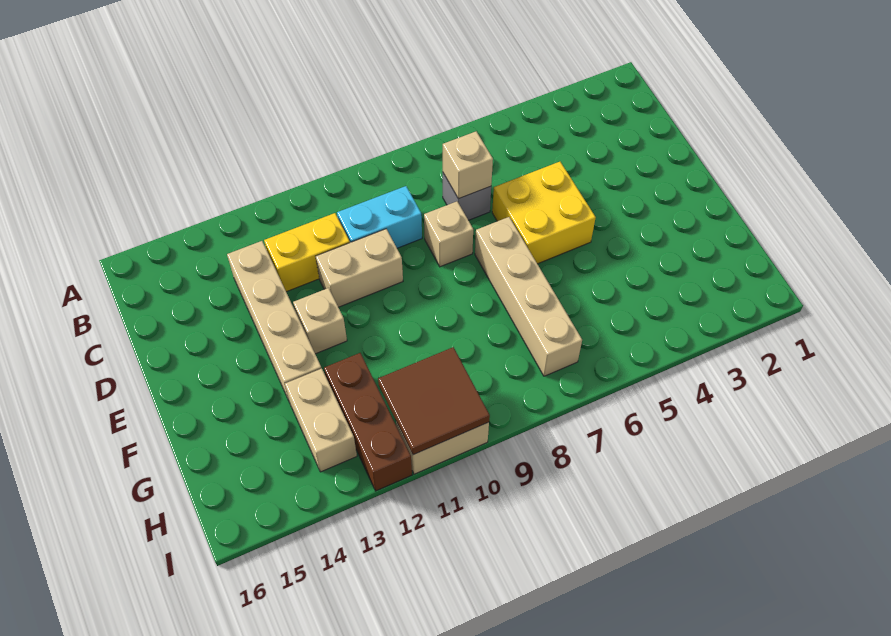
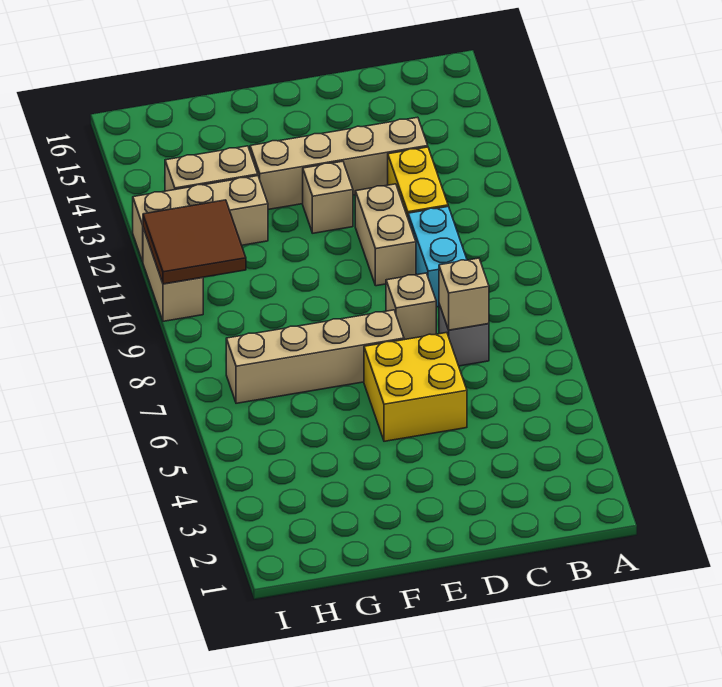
brown brick G12:I12 level 1 -> tan brick G12:I12 level 1

